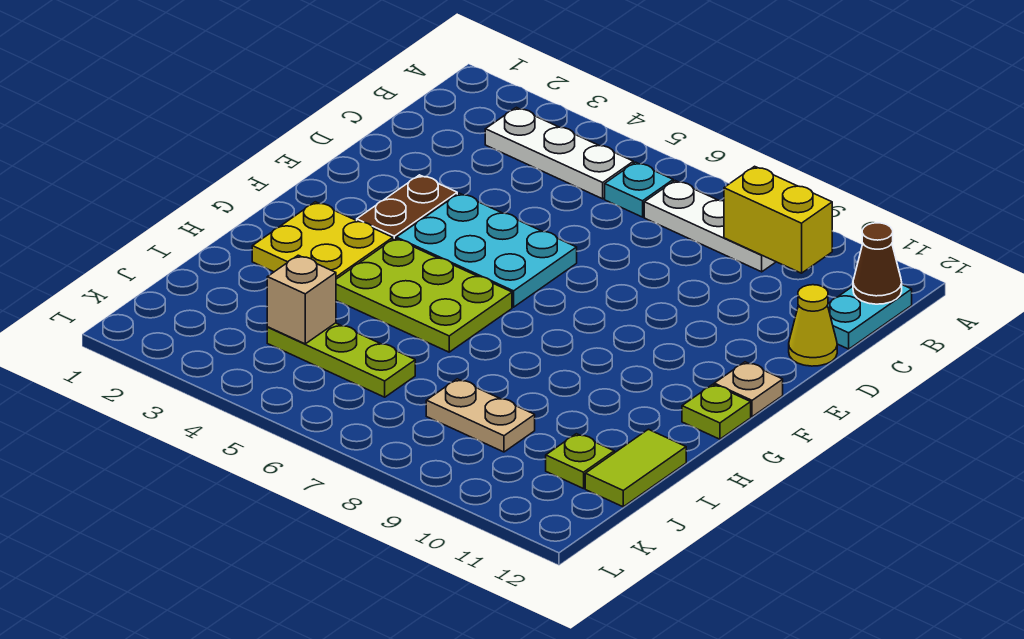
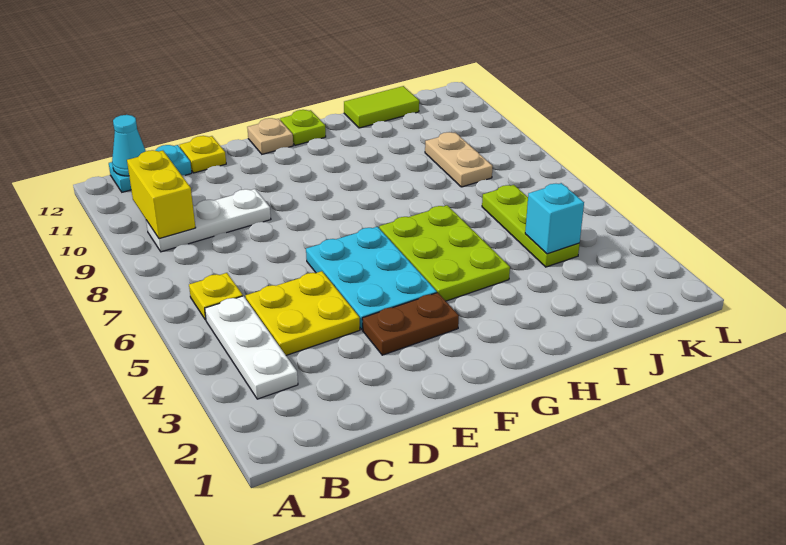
cyan plate B6 level 1 -> yellow plate B6 level 1
white plate B7:B9 level 1 -> white plate B9:D9 level 1
brown cone B12 level 2 -> cyan cone B12 level 2
yellow cone D12 level 1 -> yellow plate D12 level 1
yellow plate G2:H3 level 1 -> yellow plate C4:D5 level 1
tan brick J4 level 2 -> cyan brick J4 level 2
lime plate J11 level 1 -> none

